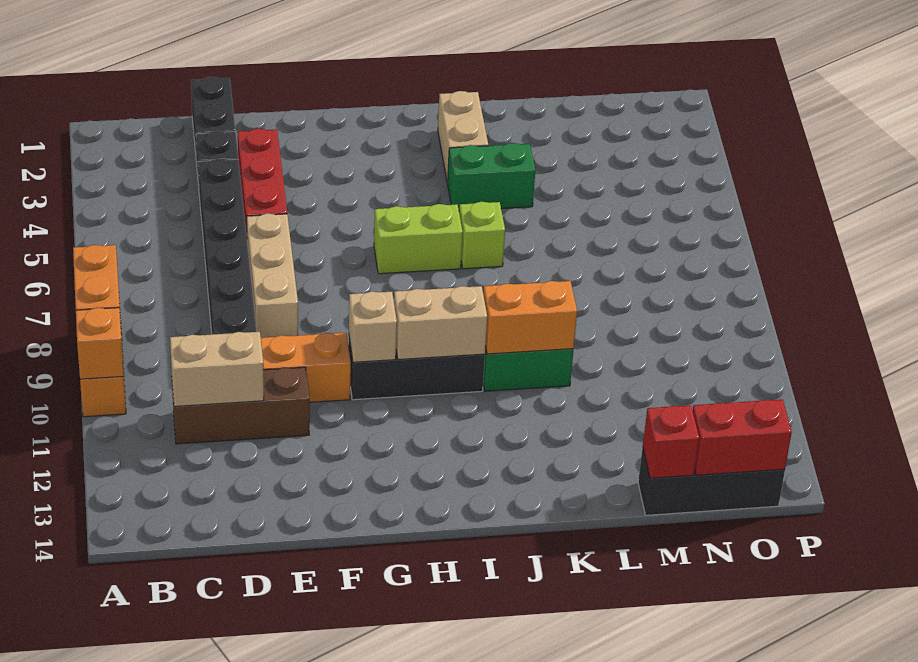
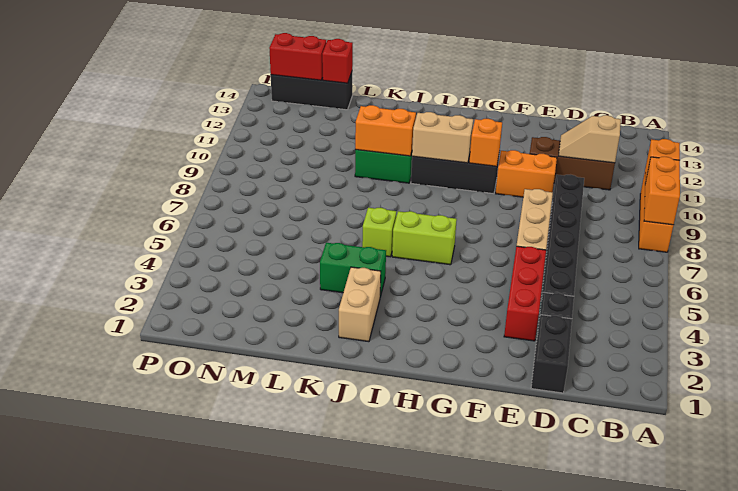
tan brick C11:D11 level 2 -> tan slope C11:D11 level 2 top C
tan brick G10 level 2 -> orange brick G10 level 2

